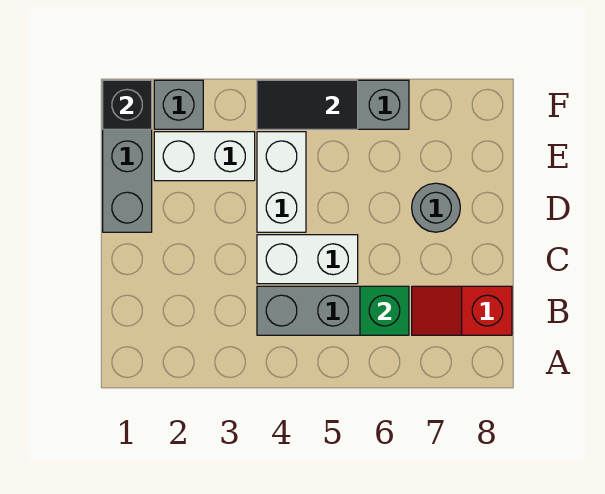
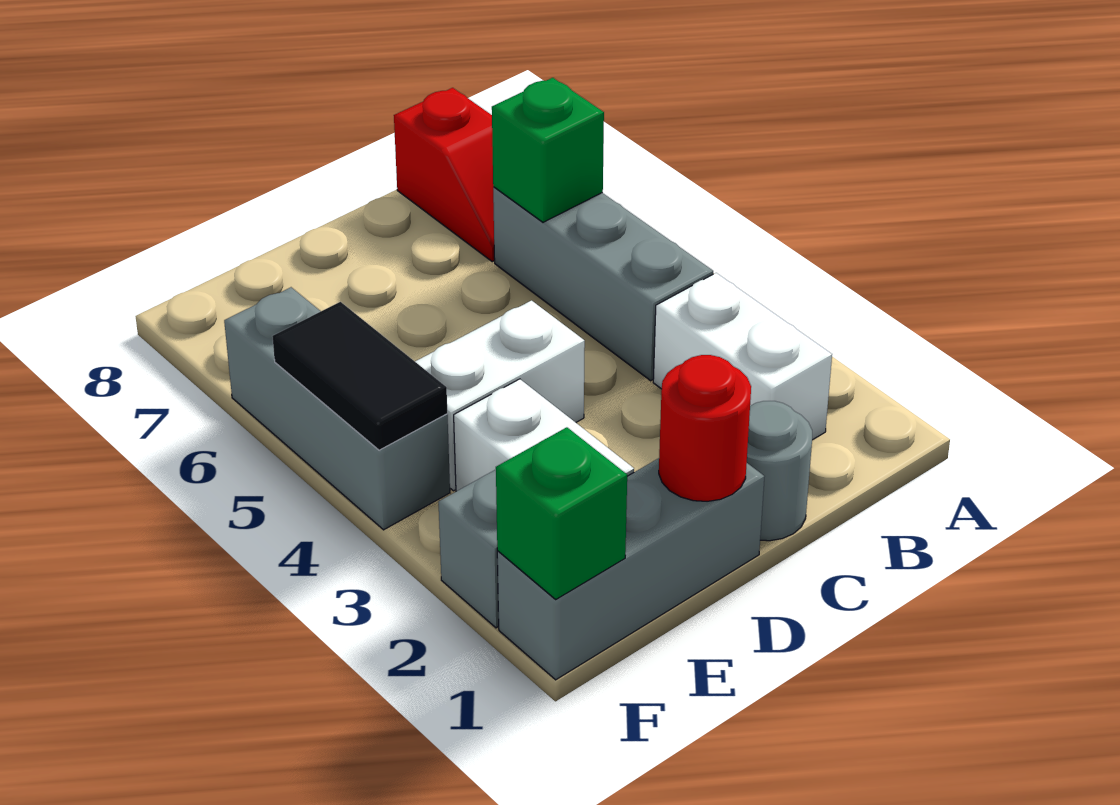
white brick C4:C5 level 1 -> white brick B2:B3 level 1
none -> red round brick D1 level 2
grey round brick D7 level 1 -> grey round brick C1 level 1
black brick F1 level 2 -> green brick F1 level 2

